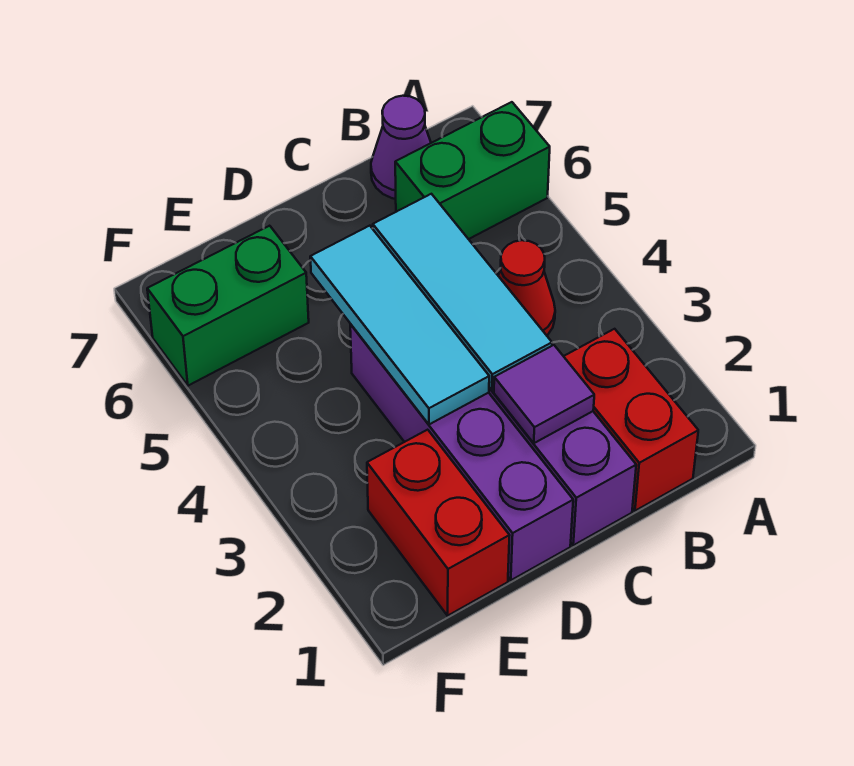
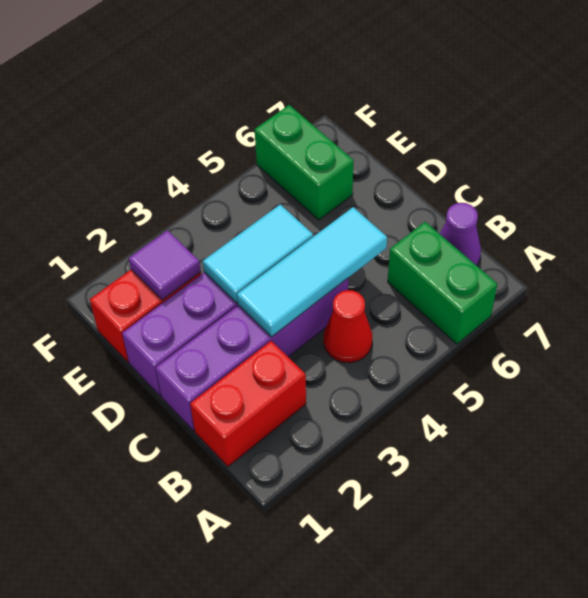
purple tile C2 level 2 -> purple tile E2 level 2
cyan tile D3:D5 level 2 -> cyan tile D3:D4 level 2

